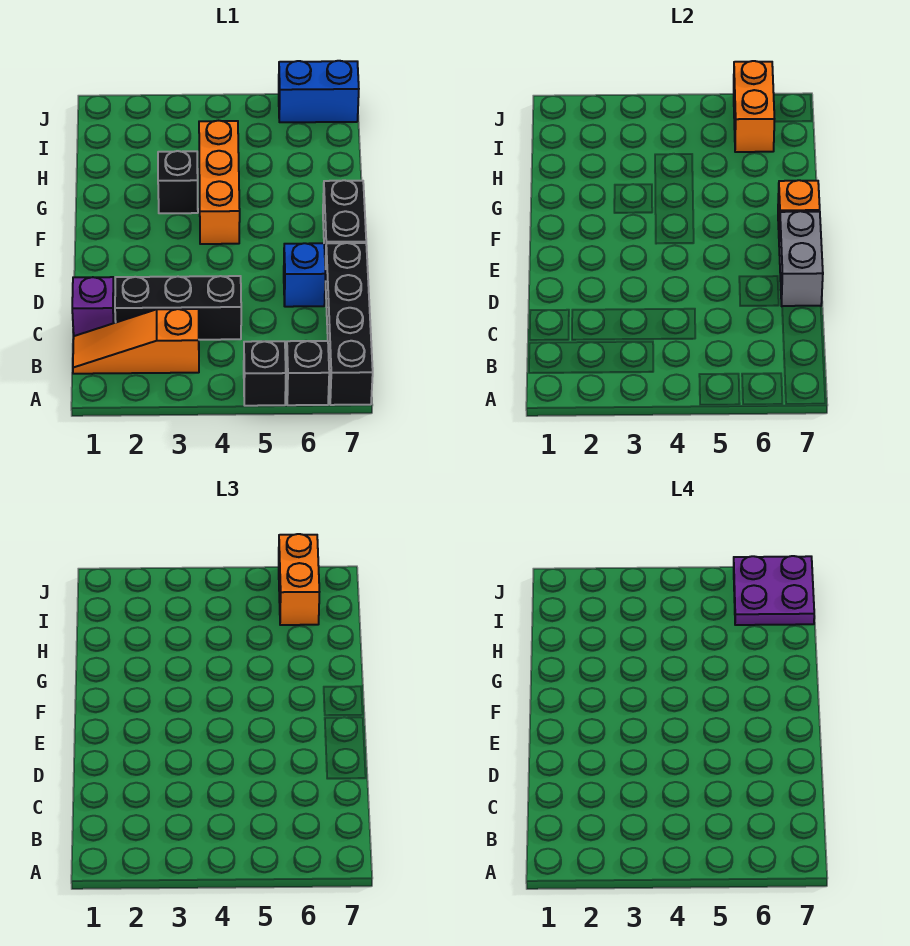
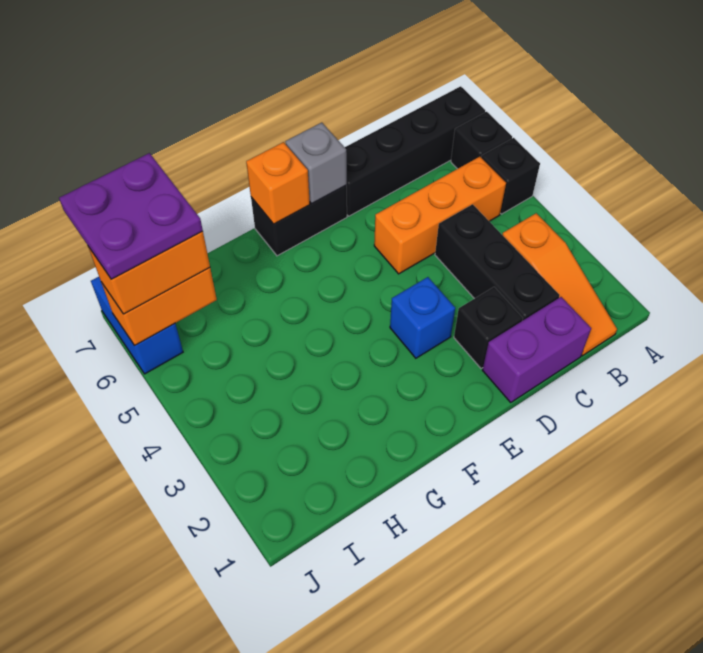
purple brick C1 level 1 -> purple brick C1:D1 level 1
blue brick D6 level 1 -> blue brick E3 level 1
grey brick D7:E7 level 2 -> grey brick E7 level 2
orange brick F4:H4 level 1 -> orange brick B5:D5 level 1
black brick G3 level 1 -> black brick D2 level 1

